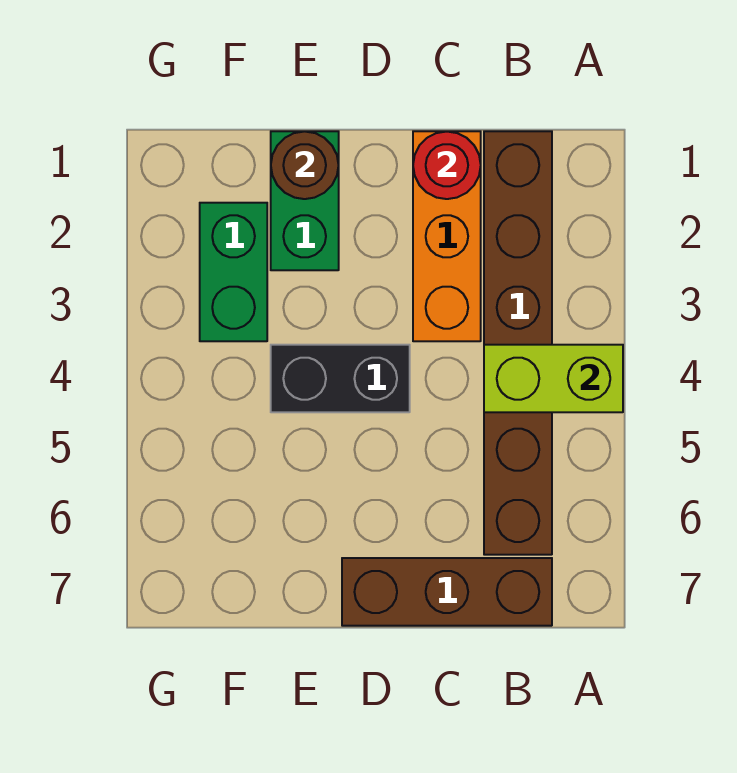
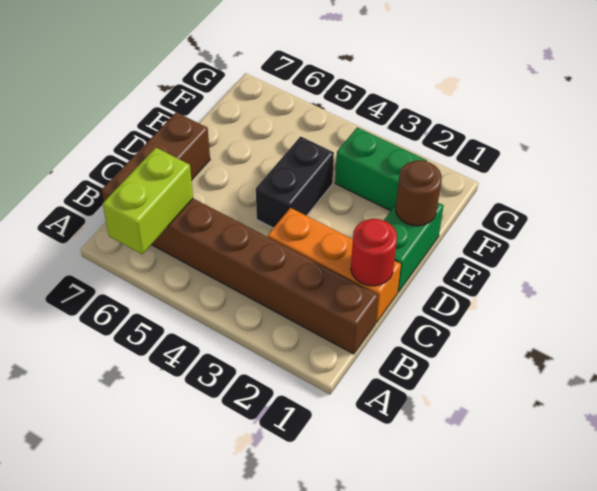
lime brick A4:B4 level 2 -> lime brick A6:B6 level 2
green brick E1:E2 level 1 -> green brick D1:E1 level 1

